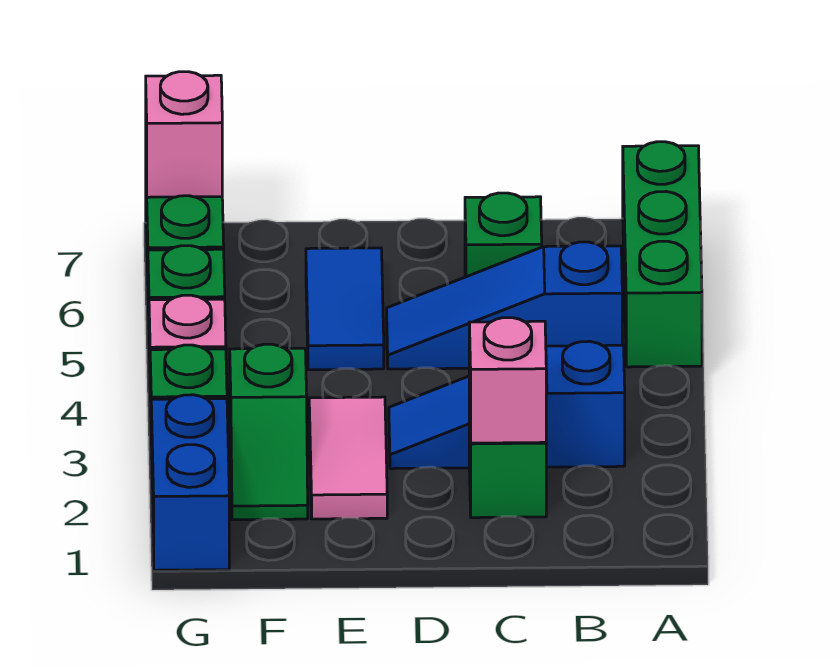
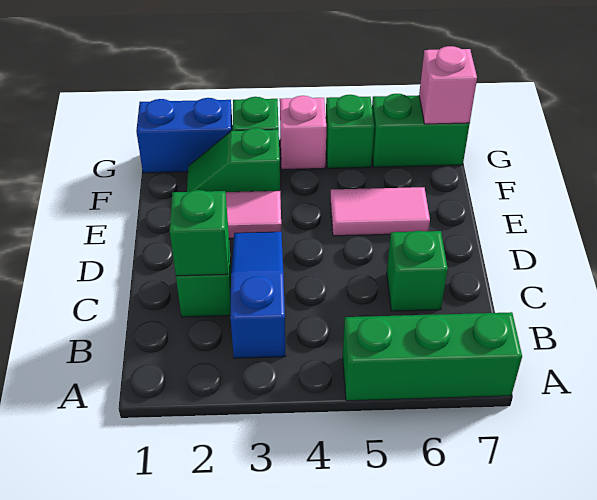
blue slope B5:D5 level 1 top B -> none
pink brick C2 level 2 -> green brick C2 level 2
blue tile E5:E6 level 1 -> pink tile E5:E6 level 1

